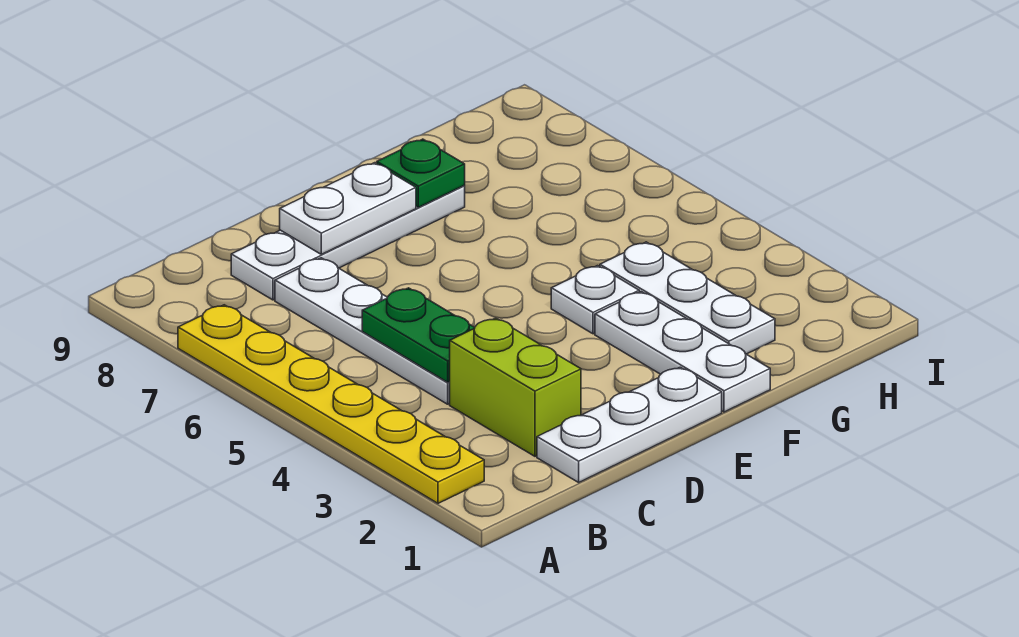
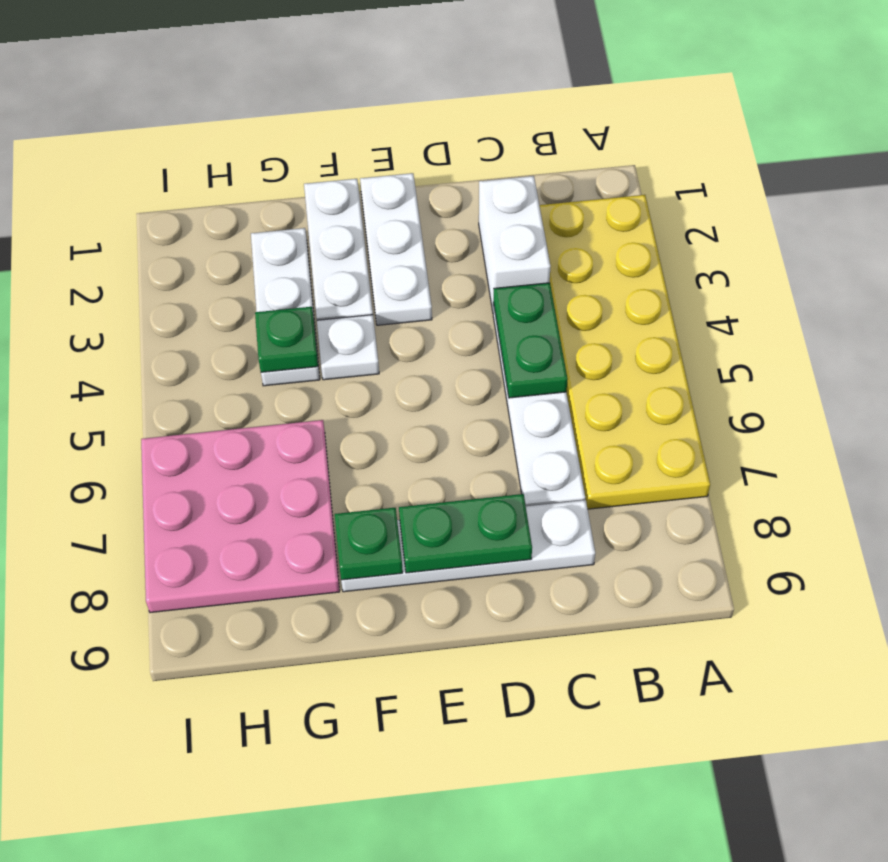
yellow plate A2:A7 level 1 -> yellow plate A2:B7 level 1
white plate C1:E1 level 1 -> white plate E1:E3 level 1
lime brick C2:C3 level 1 -> white brick C2:C3 level 1
white plate D8:E8 level 2 -> green plate D8:E8 level 2
none -> green plate G4 level 2
none -> pink plate G6:I8 level 1

